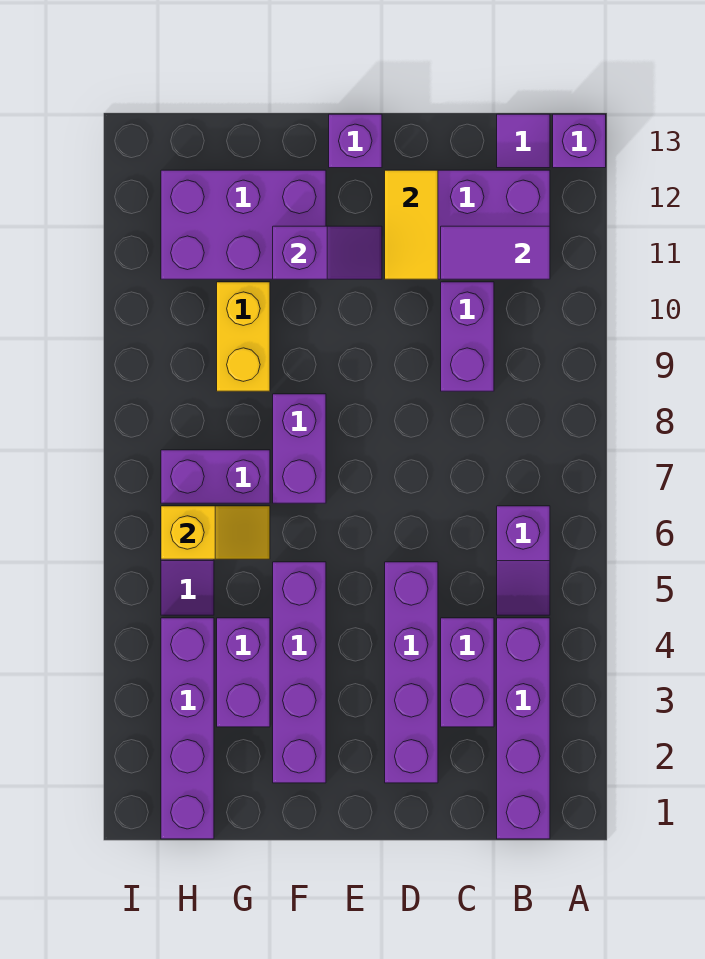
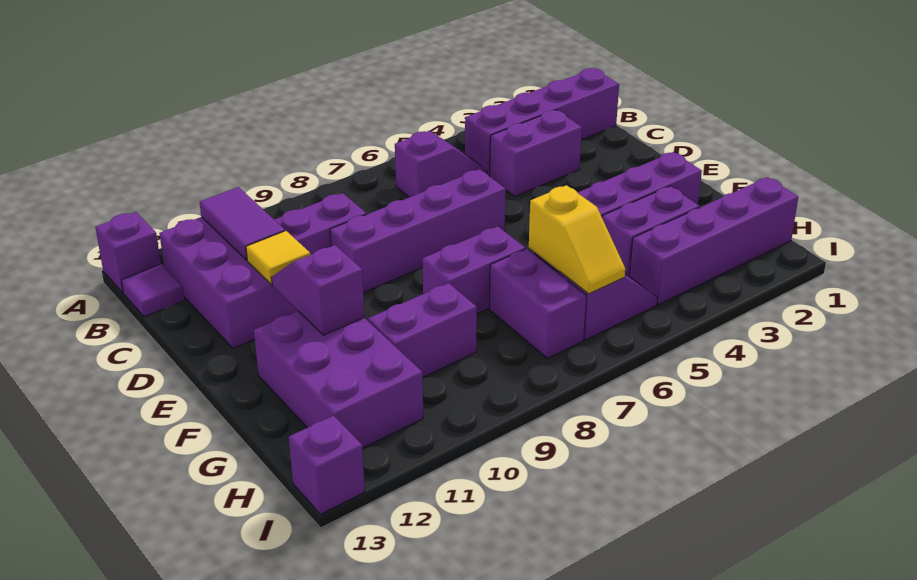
purple brick D2:D5 level 1 -> purple brick D6:D9 level 1
yellow tile D11:D12 level 2 -> yellow tile D11 level 2
purple brick E13 level 1 -> purple brick I13 level 1
yellow slope G6:H6 level 2 top H -> yellow slope G6:H6 level 2 top G
yellow brick G9:G10 level 1 -> purple brick G9:G10 level 1

